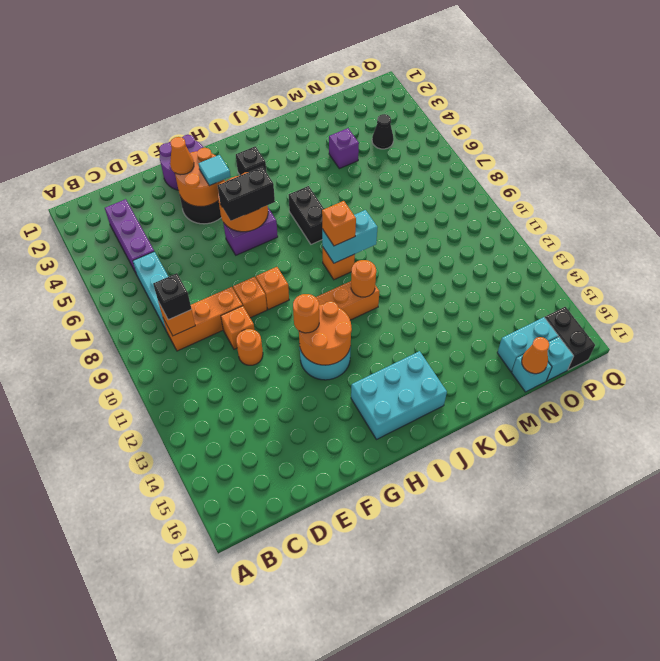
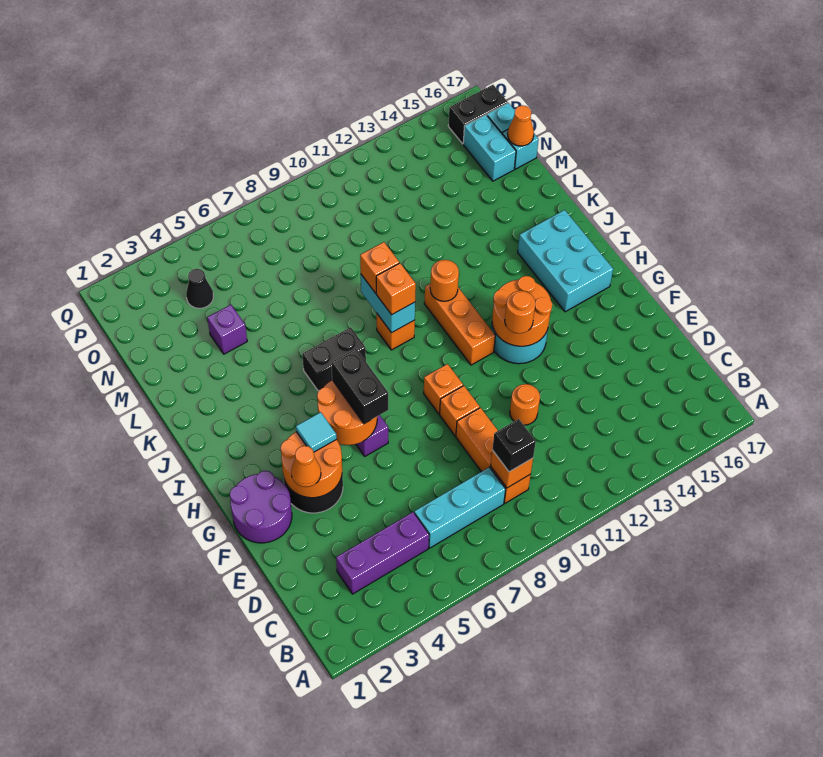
orange brick E10 level 1 -> orange brick K9 level 3
black brick I3 level 1 -> none

